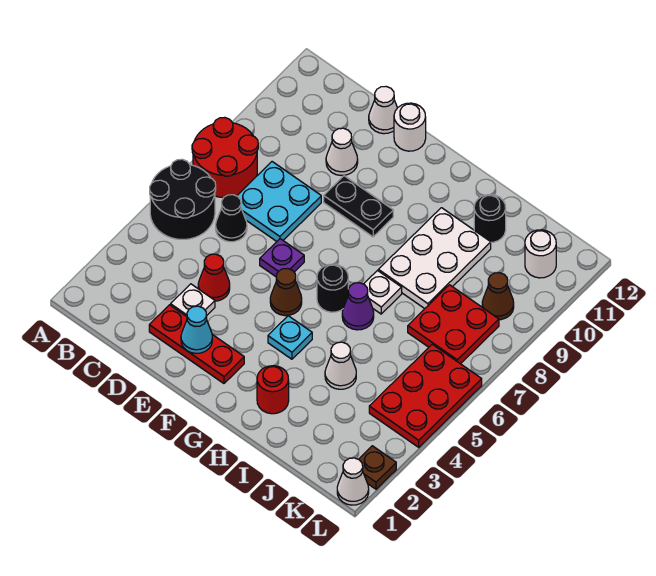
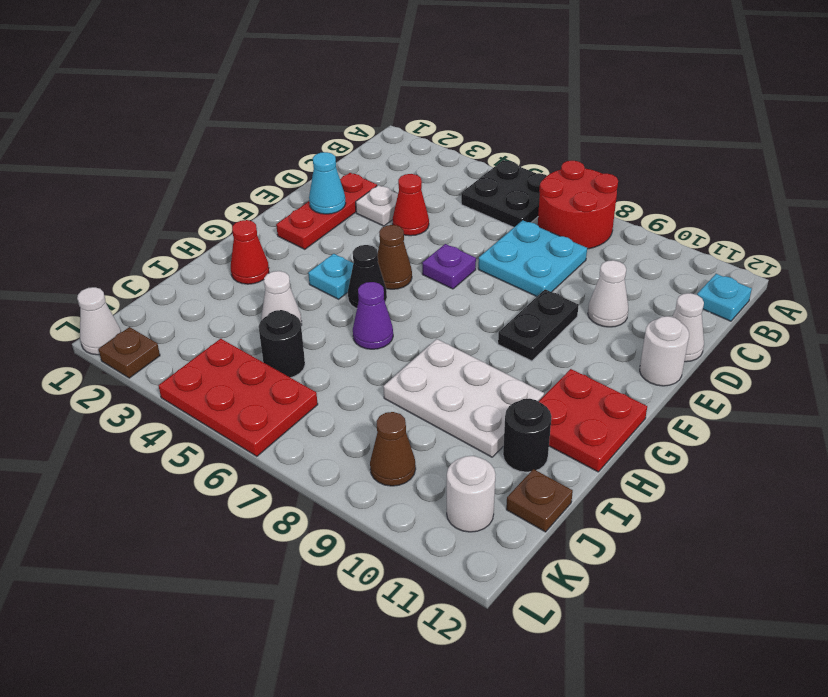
black round brick A5:B6 level 1 -> black plate A5:B6 level 1
none -> cyan plate B12 level 1
black cone C6 level 1 -> black cone G5 level 1
black round brick G6 level 1 -> black round brick J5 level 1
red round brick H2 level 1 -> red cone H2 level 1
white plate H7 level 1 -> none
red plate J7:K8 level 1 -> red plate G11:H12 level 1
none -> brown plate J12 level 1

